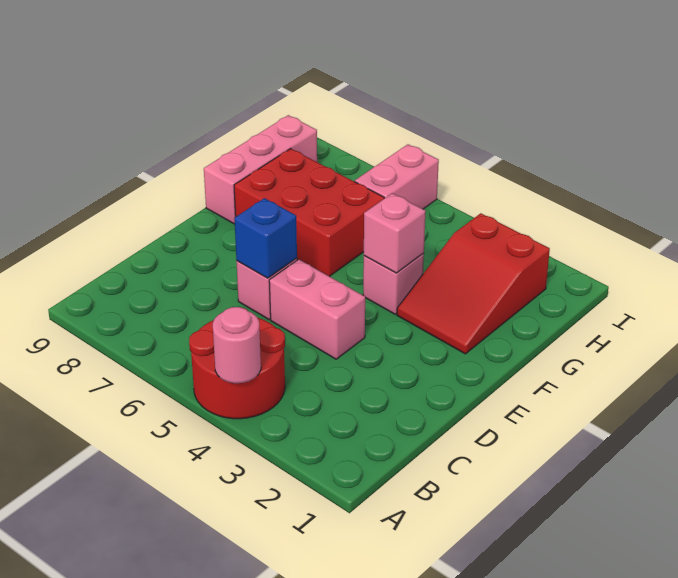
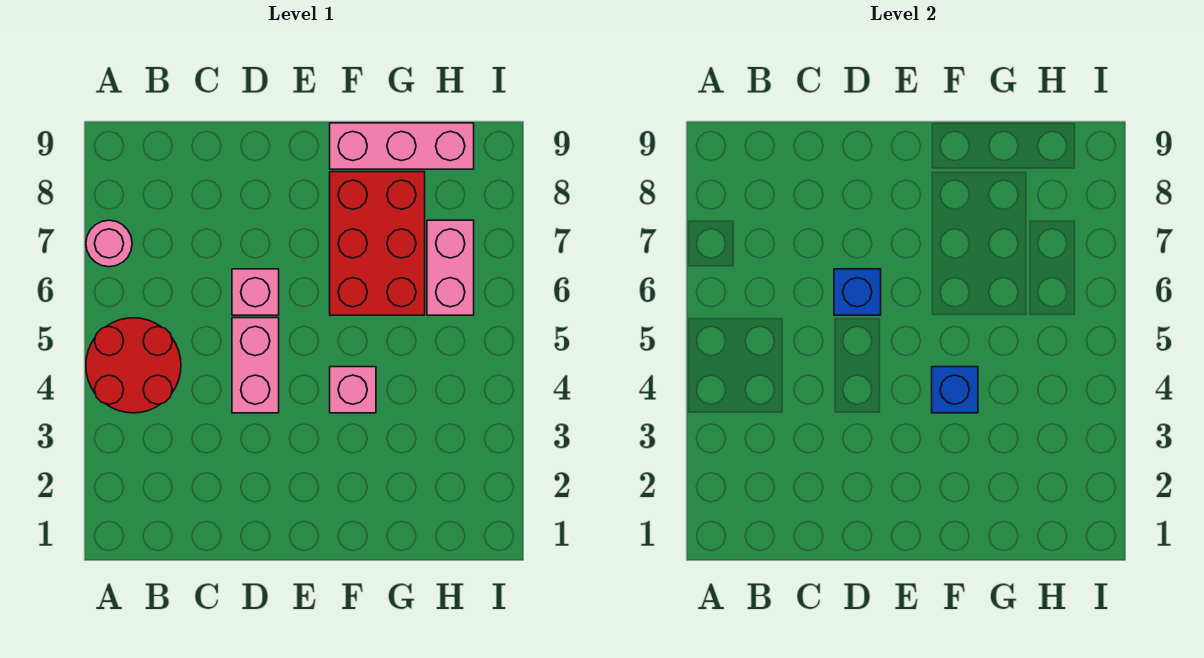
pink round brick A4 level 2 -> pink round brick A7 level 1
red slope F2:H3 level 1 top H -> none
pink brick F4 level 2 -> blue brick F4 level 2
pink brick H6:I6 level 1 -> pink brick H6:H7 level 1

